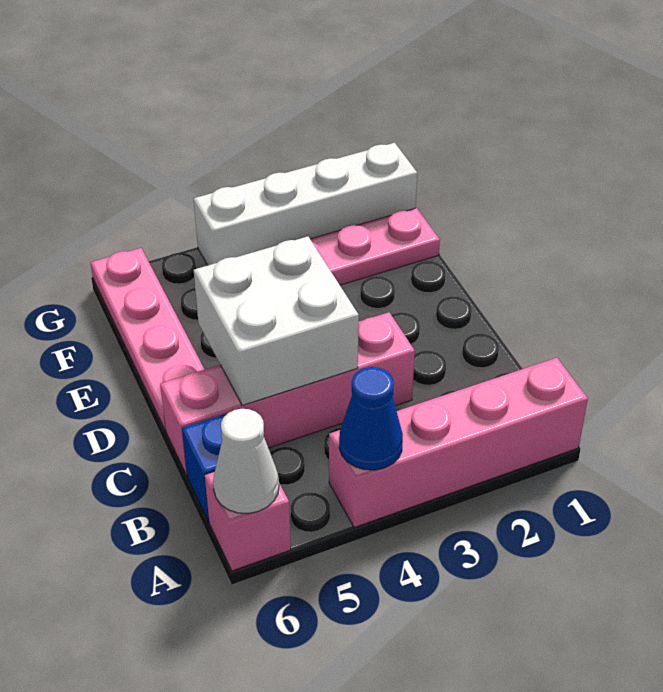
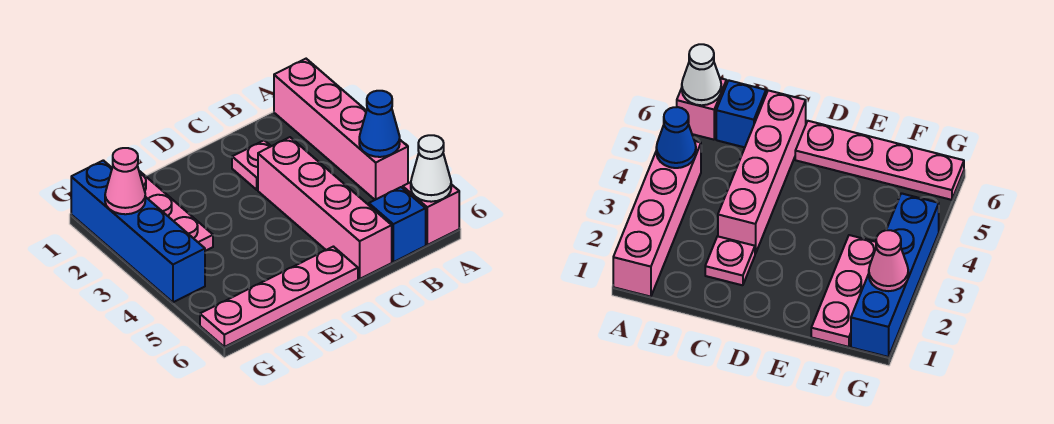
none -> pink plate C2 level 1
white brick C4:D5 level 2 -> none
white brick G1:G4 level 1 -> blue brick G1:G4 level 1
none -> pink cone G2 level 2

